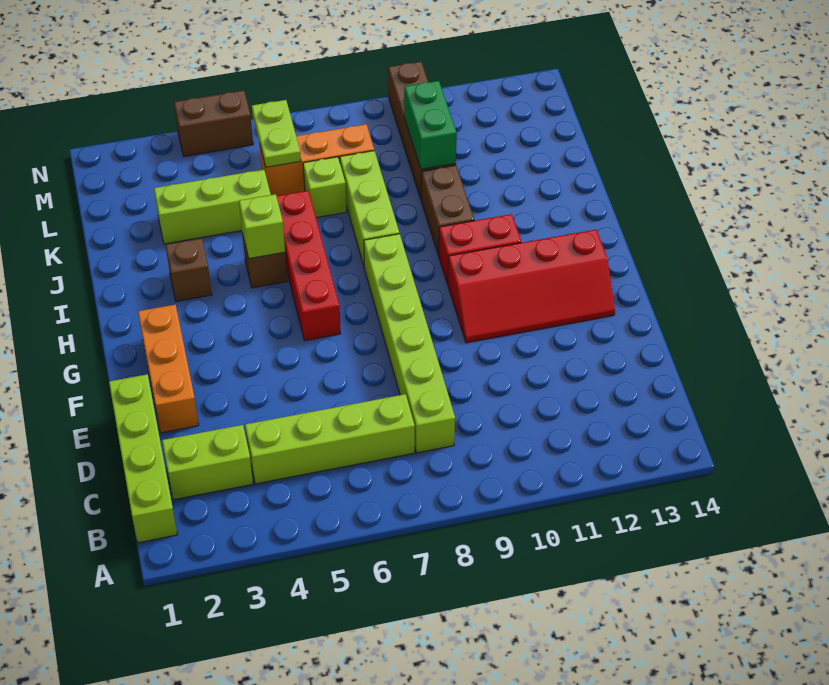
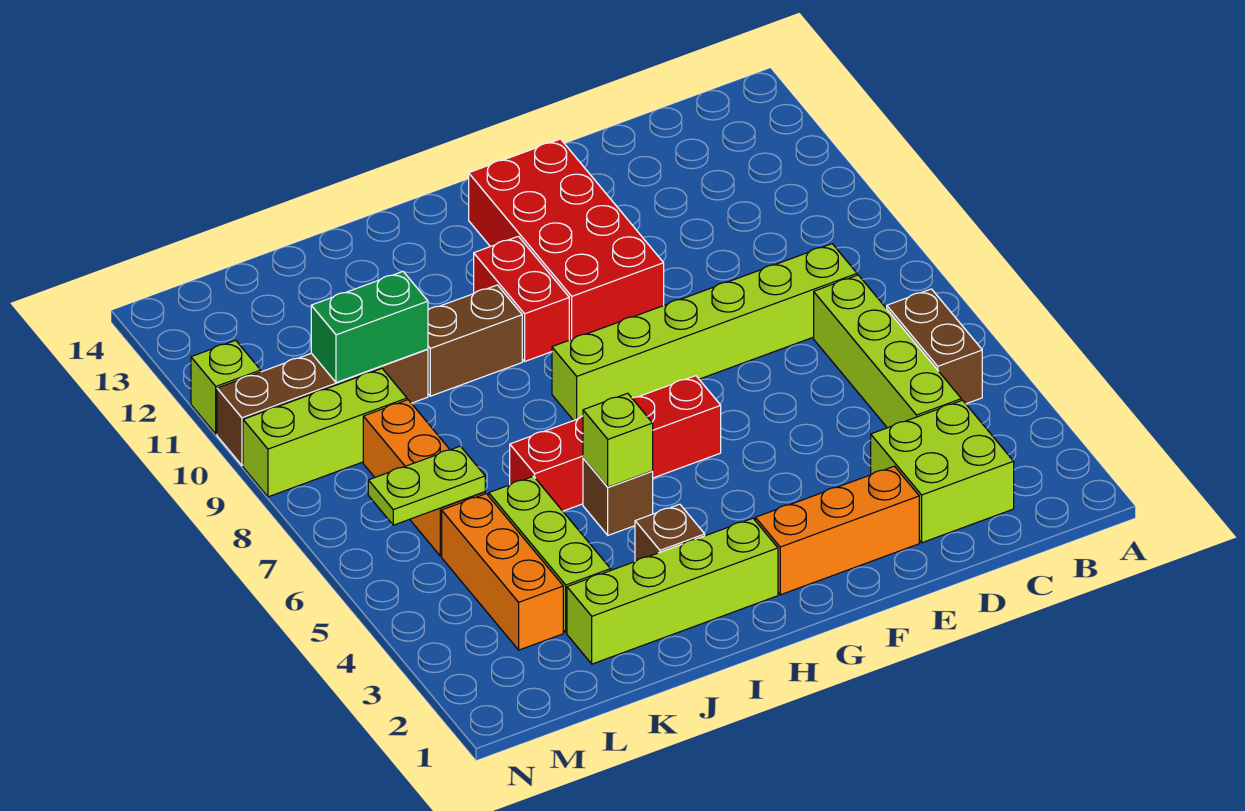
lime brick B1:E1 level 1 -> lime brick H2:K2 level 1
lime brick C2:C3 level 1 -> lime brick C2:D3 level 1
red slope F10:G13 level 1 top G -> red brick F10:G13 level 1
lime brick I8:K8 level 1 -> lime brick L9:N9 level 1
lime brick K7 level 1 -> lime brick N11 level 1
none -> orange brick L3:L5 level 1
brown brick N4:N5 level 1 -> brown brick B5:B6 level 1

